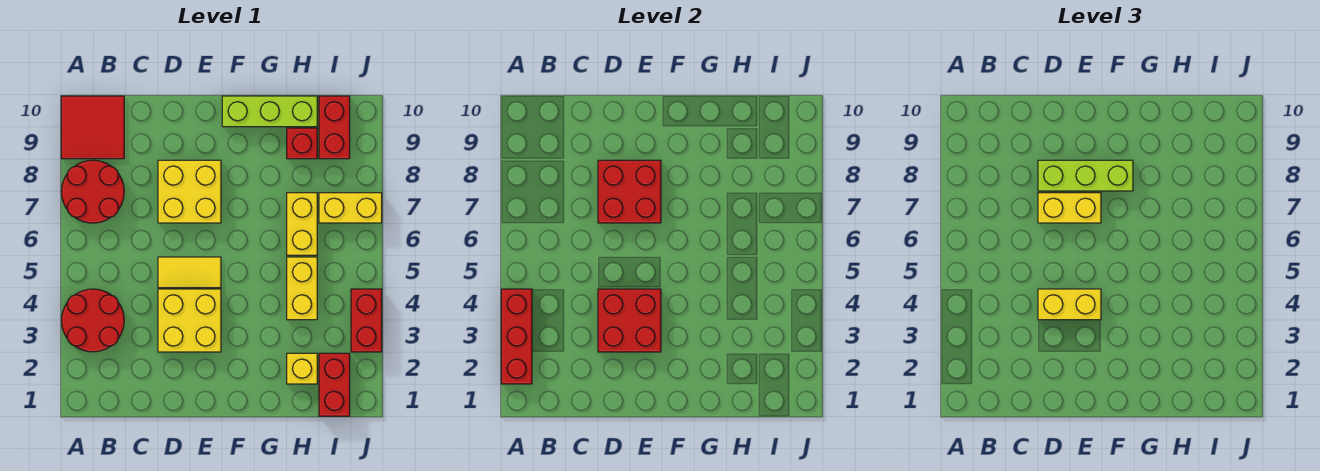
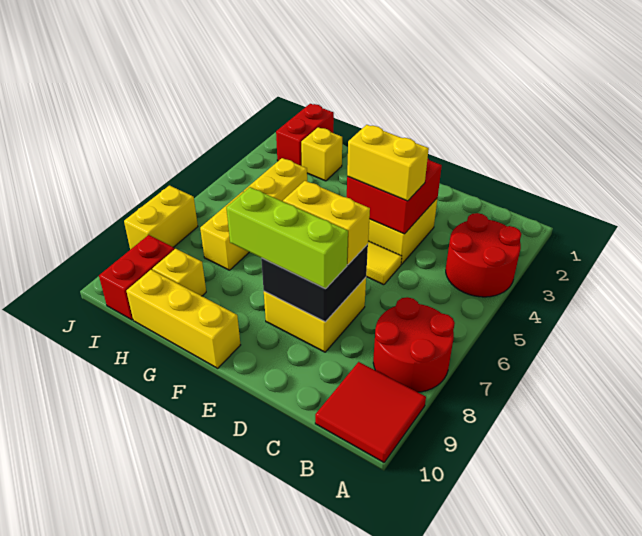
red brick A2:A4 level 2 -> none
red brick D7:E8 level 2 -> black brick D7:E8 level 2
lime brick F10:H10 level 1 -> yellow brick F10:H10 level 1
red brick H9 level 1 -> yellow brick H9 level 1
yellow brick I7:J7 level 1 -> yellow brick J7:J8 level 1
red brick J3:J4 level 1 -> none

